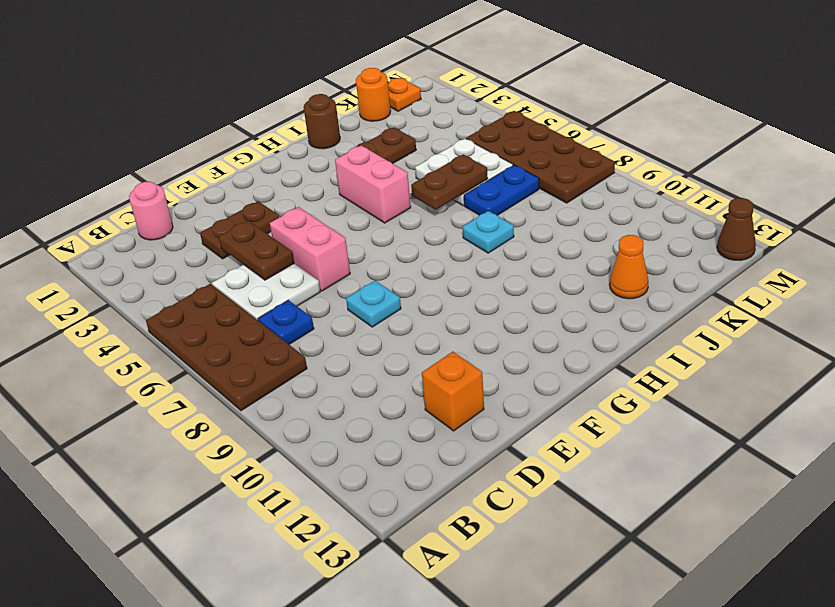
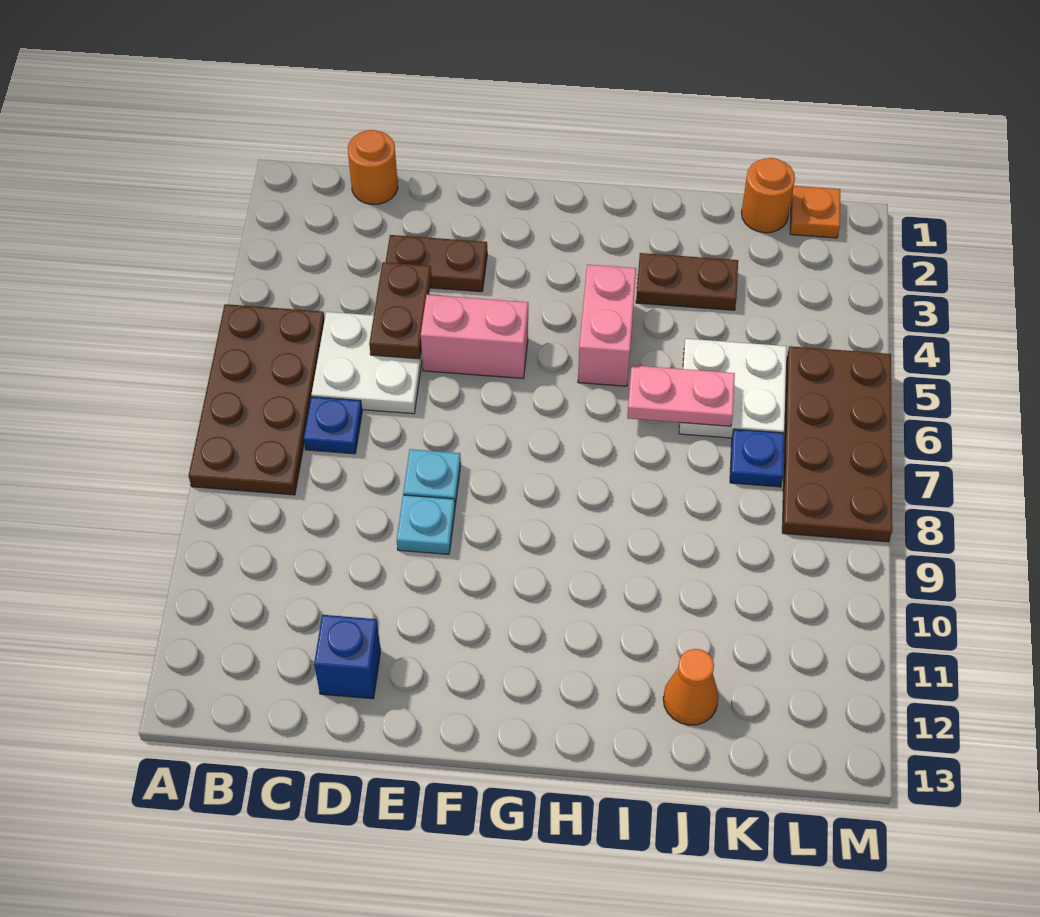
pink round brick C1 level 1 -> orange round brick C1 level 1
orange brick D12 level 1 -> blue brick D12 level 1
pink brick E5:E6 level 1 -> pink brick E5:F5 level 1
brown round brick I1 level 1 -> none
brown plate I6:J6 level 2 -> pink plate I6:J6 level 2
cyan plate I8 level 1 -> cyan plate E9 level 1
blue plate J7:K7 level 1 -> blue plate K7 level 1
brown cone M13 level 1 -> none

